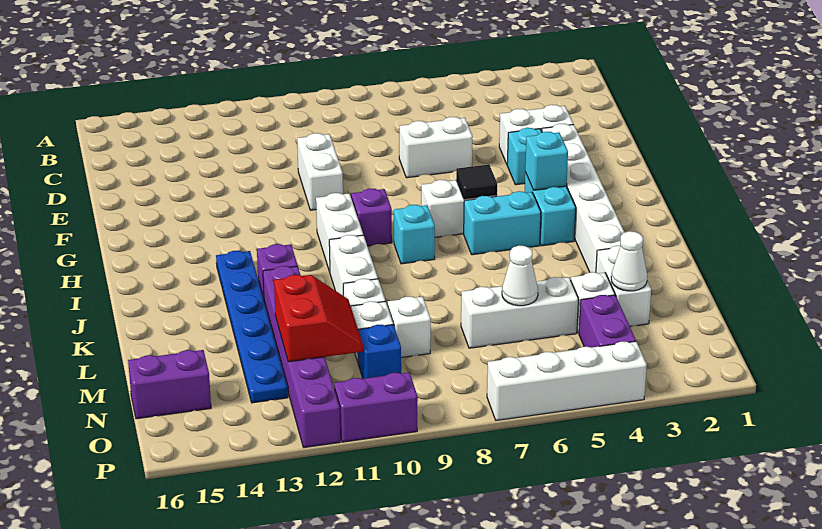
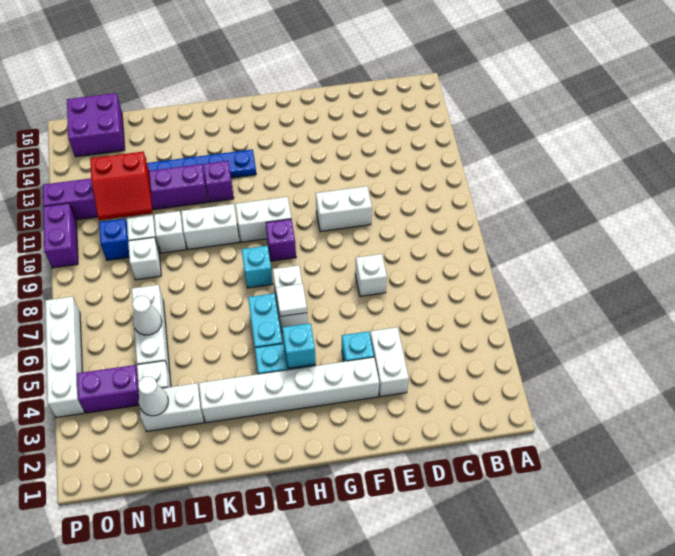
white brick E6:E7 level 1 -> white brick E7 level 1
black tile H6 level 2 -> white tile H6 level 2
purple brick N15:N16 level 1 -> purple brick N15:O16 level 1

